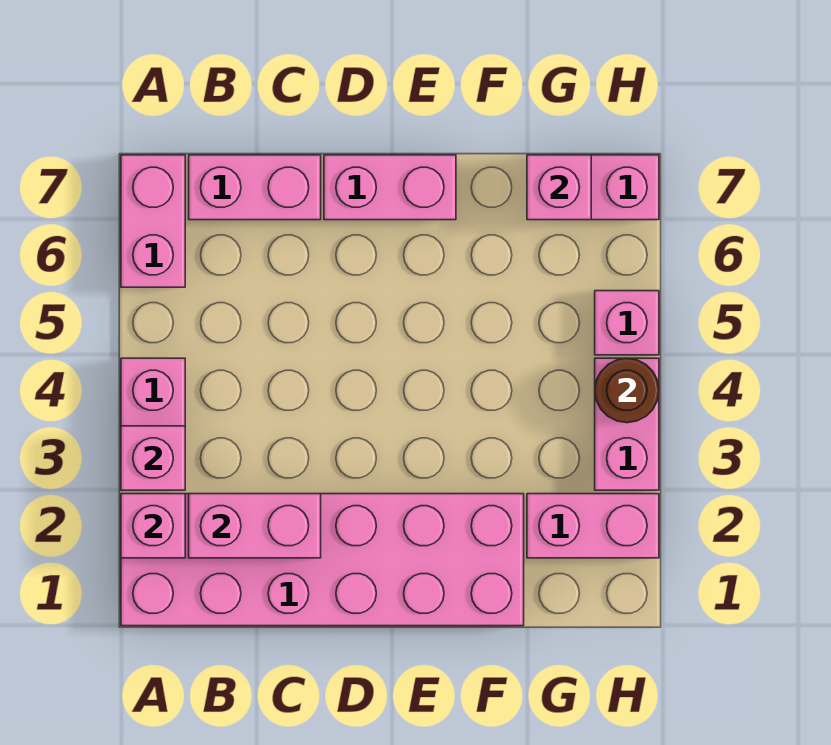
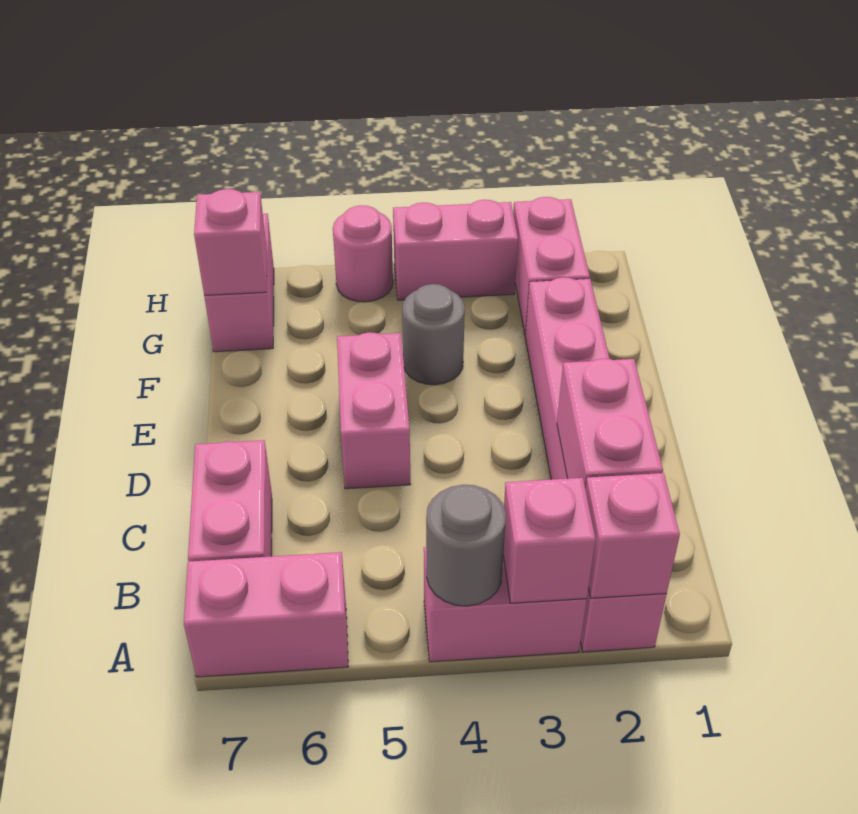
pink brick A1:F2 level 1 -> pink brick A2:F2 level 1
none -> grey round brick A4 level 2
pink brick D7:E7 level 1 -> pink brick D5:E5 level 1
none -> grey round brick F4 level 1
brown round brick H4 level 2 -> none
pink brick H5 level 1 -> pink round brick H5 level 1

